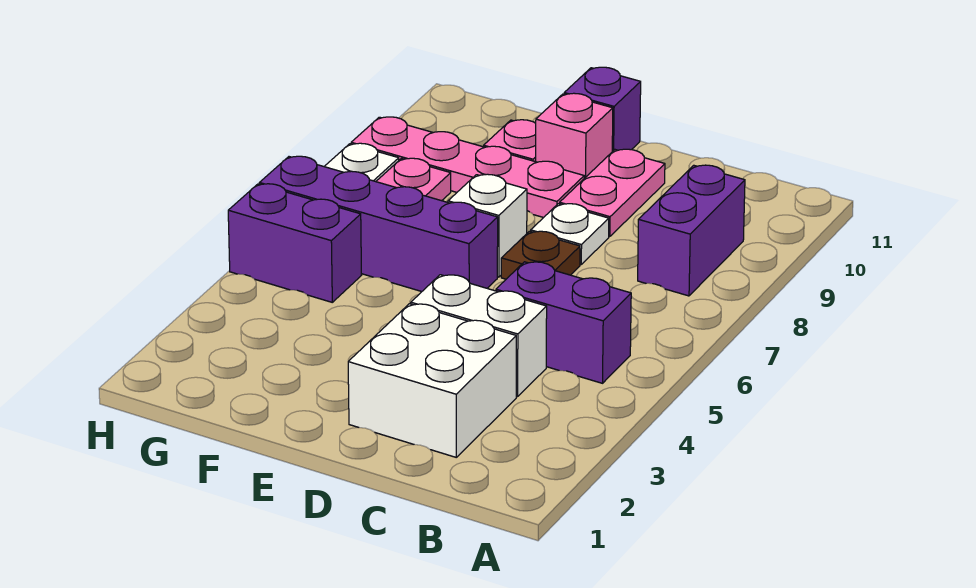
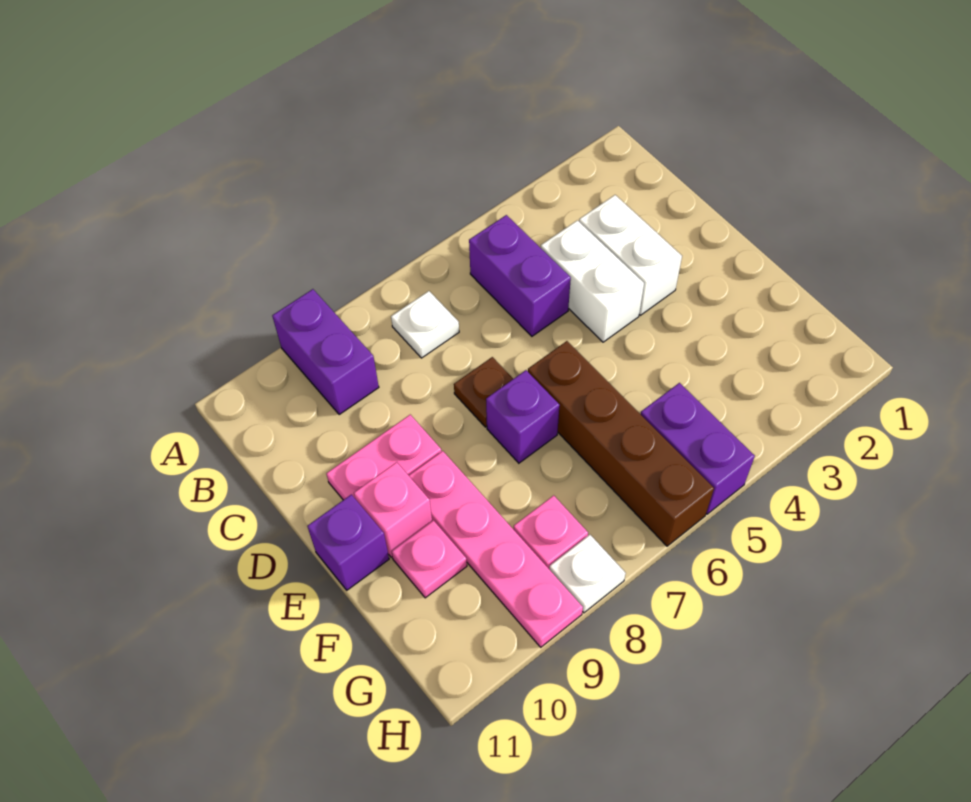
purple brick B8:B9 level 1 -> purple brick A9:B9 level 1
white brick C2:D3 level 1 -> white brick C3:D3 level 1
white plate D8 level 1 -> white plate B7 level 1
purple brick E6:H6 level 1 -> brown brick E6:H6 level 1
white brick E7 level 1 -> purple brick E7 level 1

